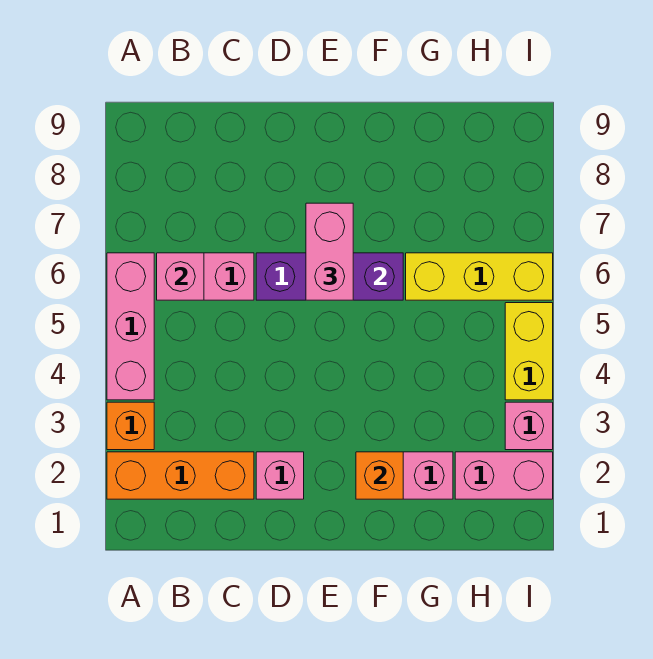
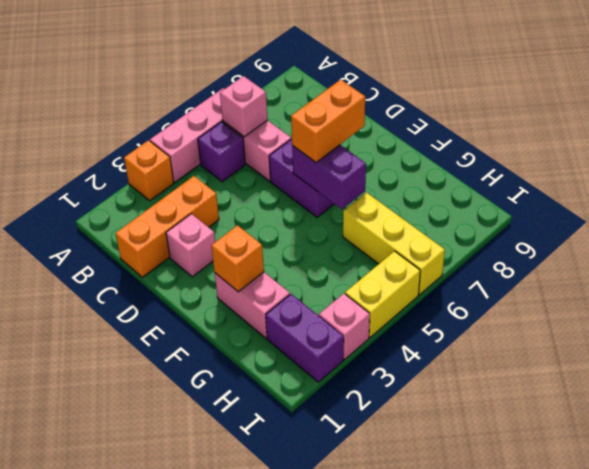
orange brick A2:C2 level 1 -> orange brick C1:C3 level 1
none -> purple brick B5 level 1
pink brick E6:E7 level 3 -> orange brick E6:E7 level 3
pink brick H2:I2 level 1 -> purple brick H2:I2 level 1

